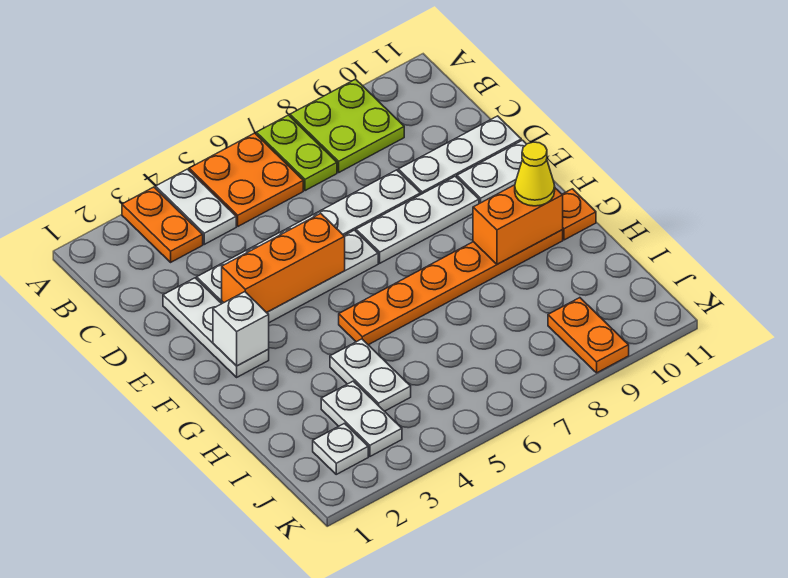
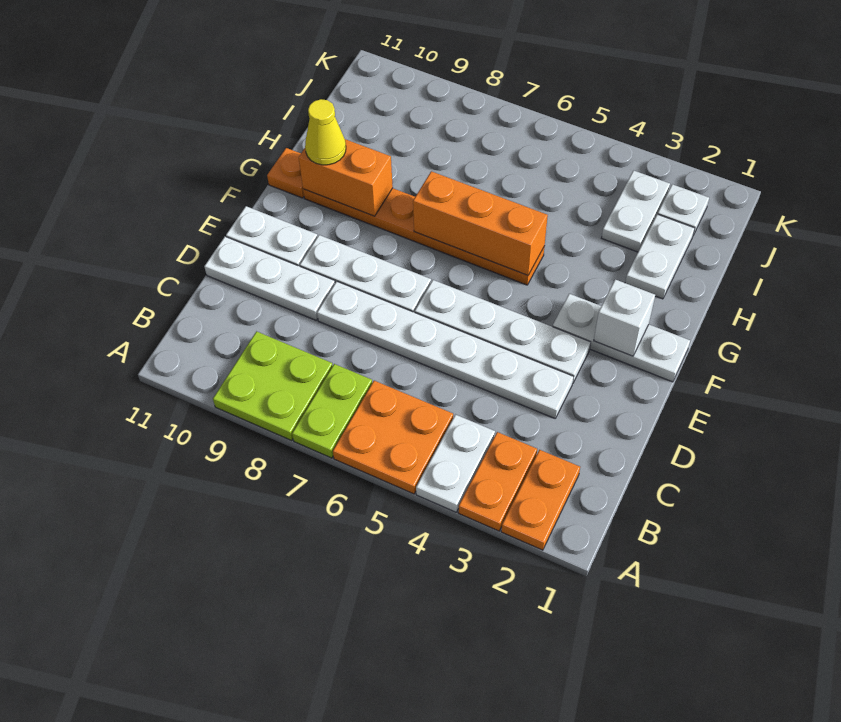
white plate D2:F2 level 1 -> white plate F1:F3 level 1
orange brick E3:E5 level 2 -> orange brick G5:G7 level 2
white plate H4:I4 level 1 -> white plate H2:I2 level 1
orange plate J9:K9 level 1 -> orange plate A2:B2 level 1

